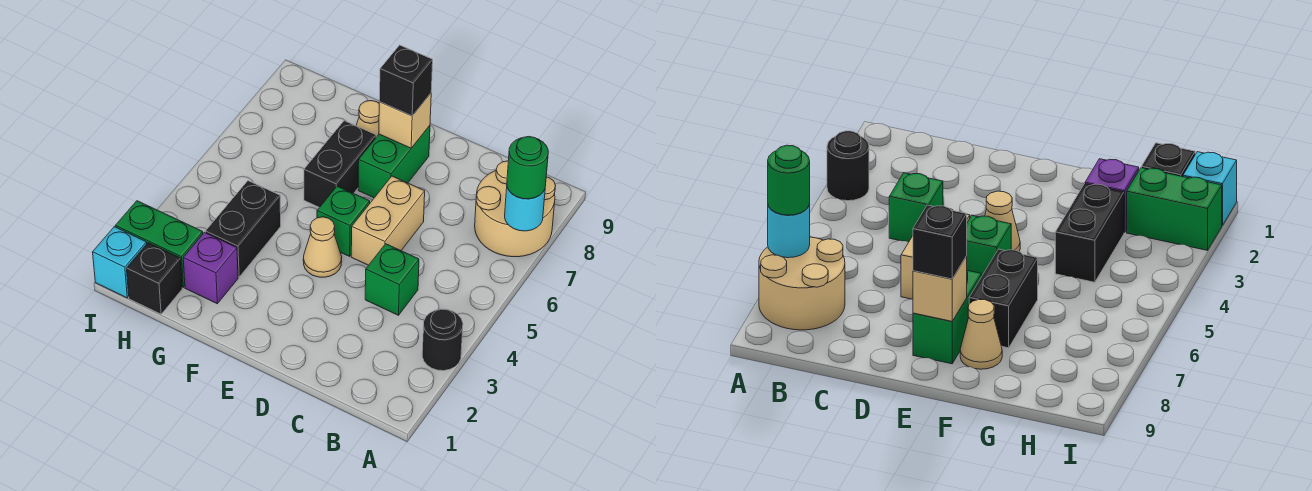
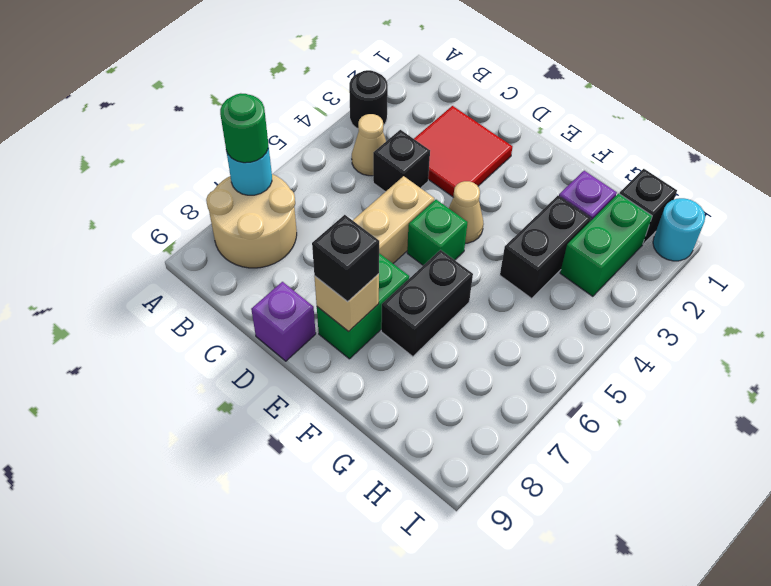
none -> red tile C2:D3 level 1
green brick C4 level 1 -> black brick C4 level 1
none -> purple brick D9 level 1
tan cone F8 level 1 -> tan cone B4 level 1
green brick H2:I2 level 1 -> green brick H2:H3 level 1
cyan brick I1 level 1 -> cyan round brick I1 level 1

